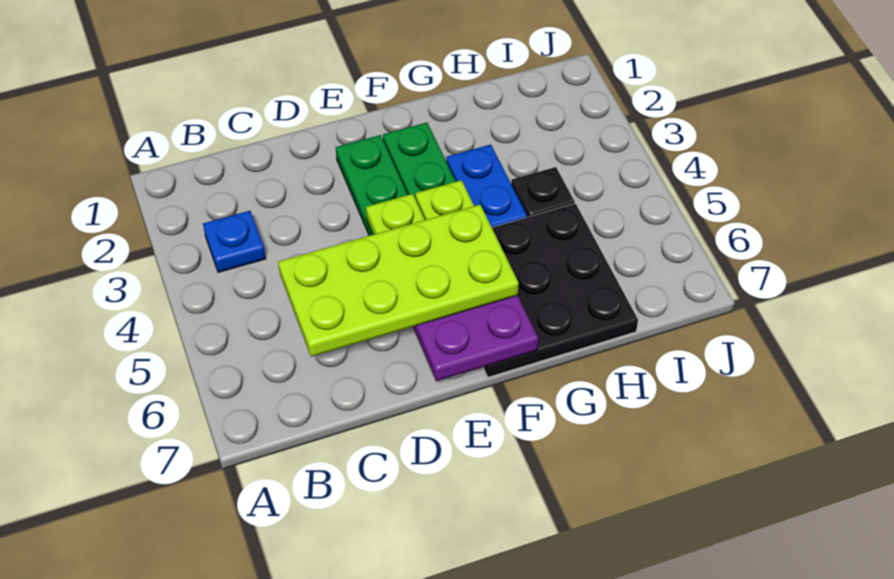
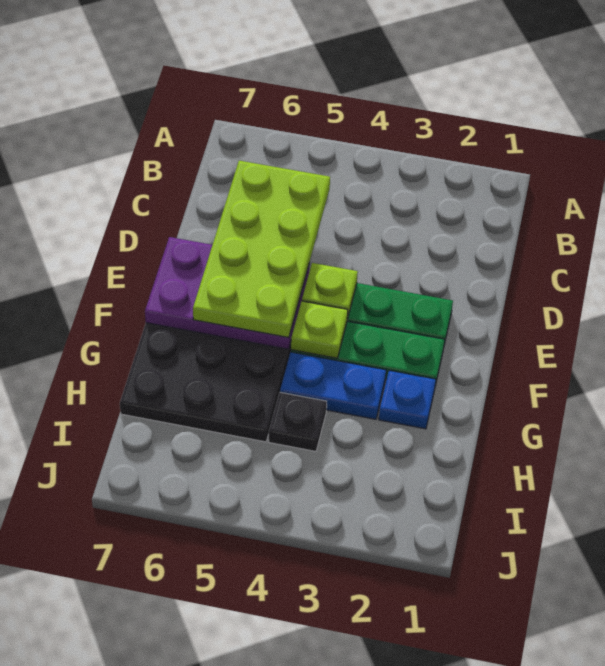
blue plate B3 level 1 -> blue plate G2 level 1

